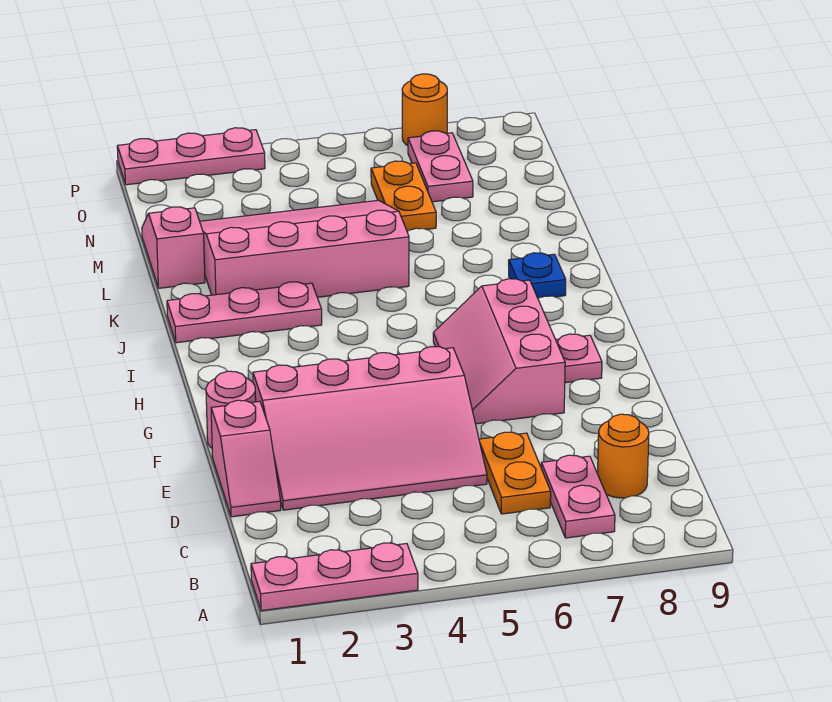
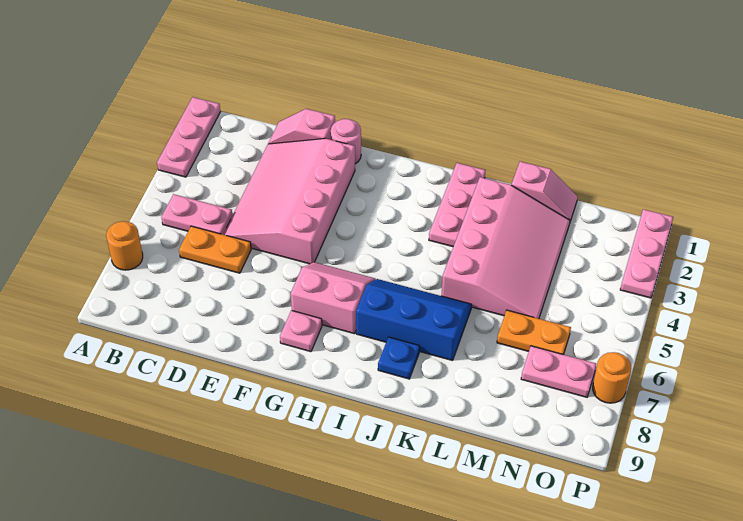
pink plate B7:C7 level 1 -> pink plate B5:C5 level 1
orange round brick C8 level 1 -> orange round brick A7 level 1
pink slope F6:H7 level 1 top 7 -> pink slope G6:H7 level 1 top 7
none -> blue slope I6:K7 level 1 top 7

